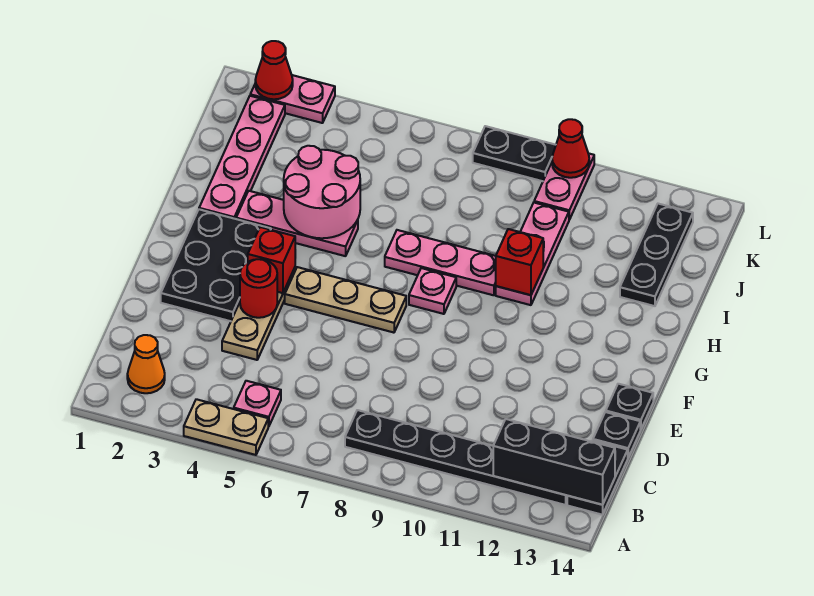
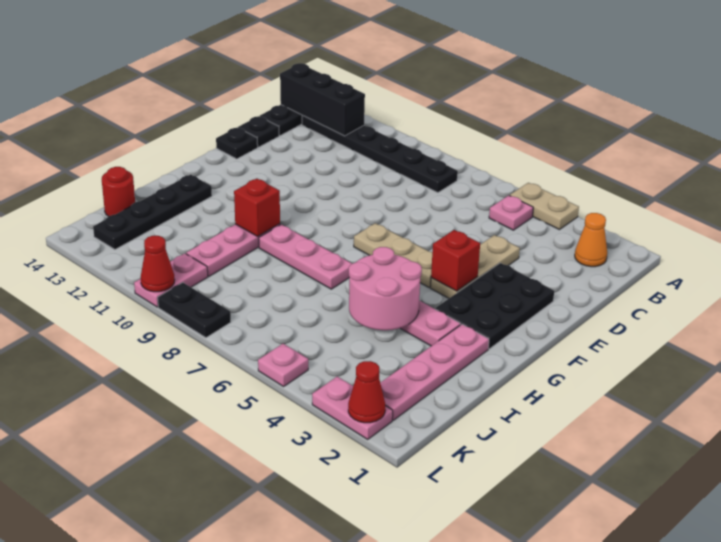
red round brick E4 level 2 -> red round brick J14 level 1
pink plate G8 level 1 -> pink plate L5 level 1
black plate I13:K13 level 1 -> black plate H13:K13 level 1

